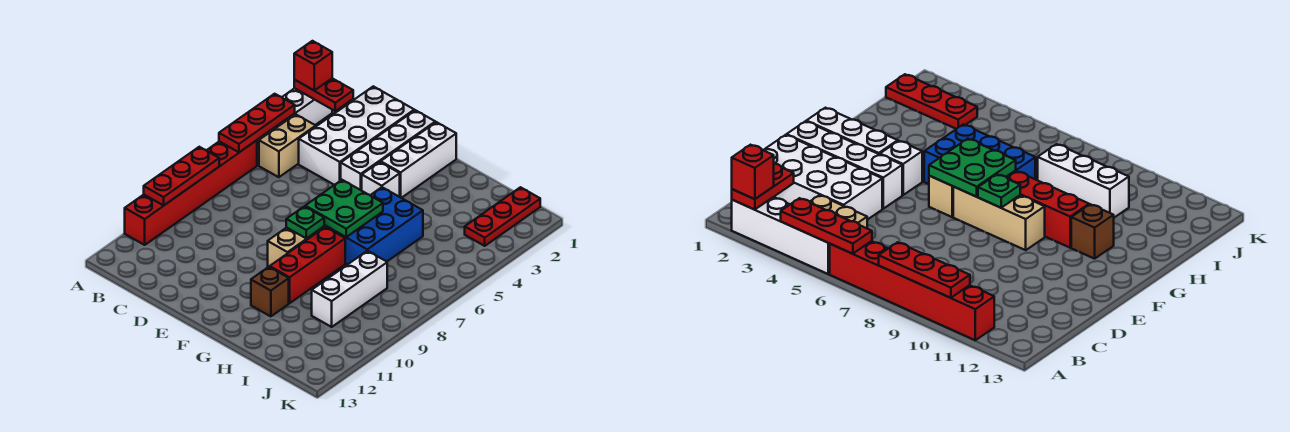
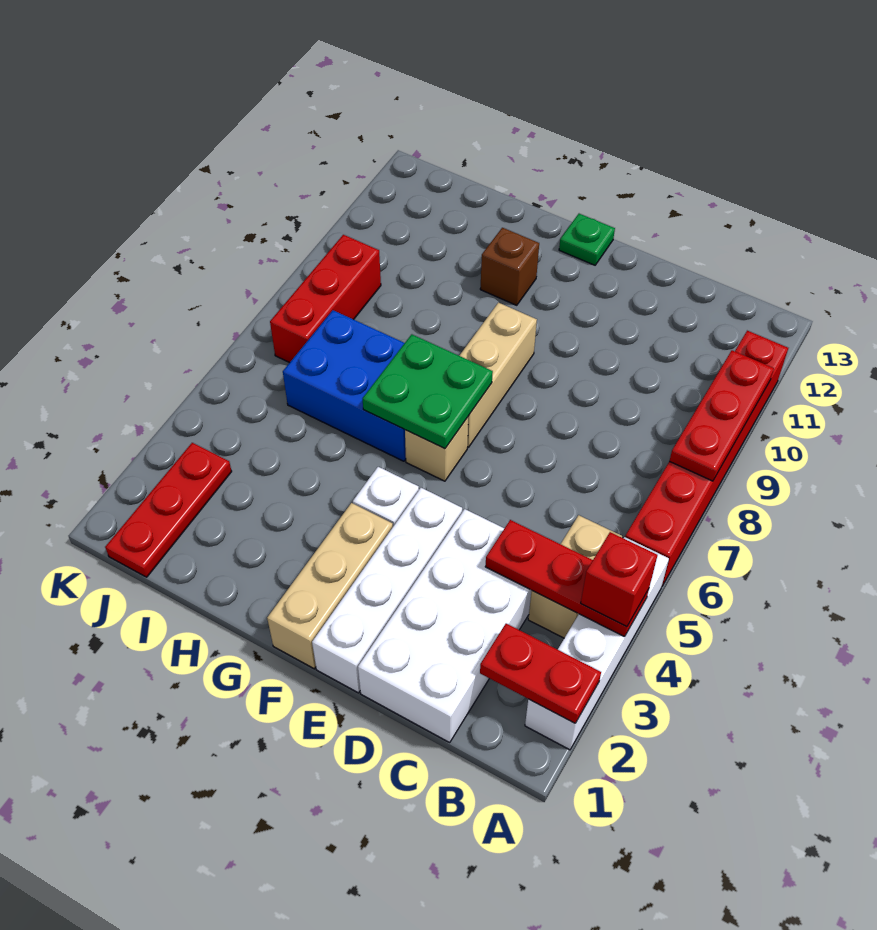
red brick A2 level 3 -> red brick A4 level 3
red plate A4:A6 level 2 -> red plate A4:C4 level 2
white brick F1:F3 level 1 -> tan brick F1:F3 level 1
green plate F8 level 2 -> green plate F13 level 1
blue brick G5:H7 level 1 -> blue brick G6:I7 level 1
red brick G8:G10 level 1 -> red brick J7:J9 level 1
white brick I8:I10 level 1 -> none

